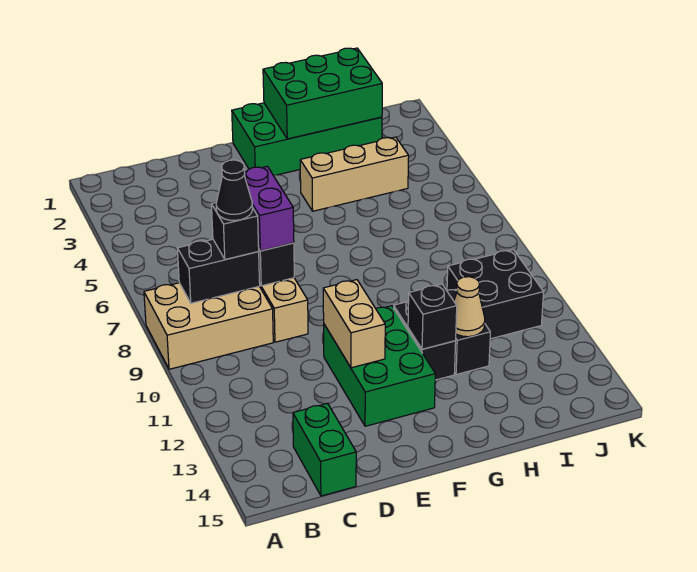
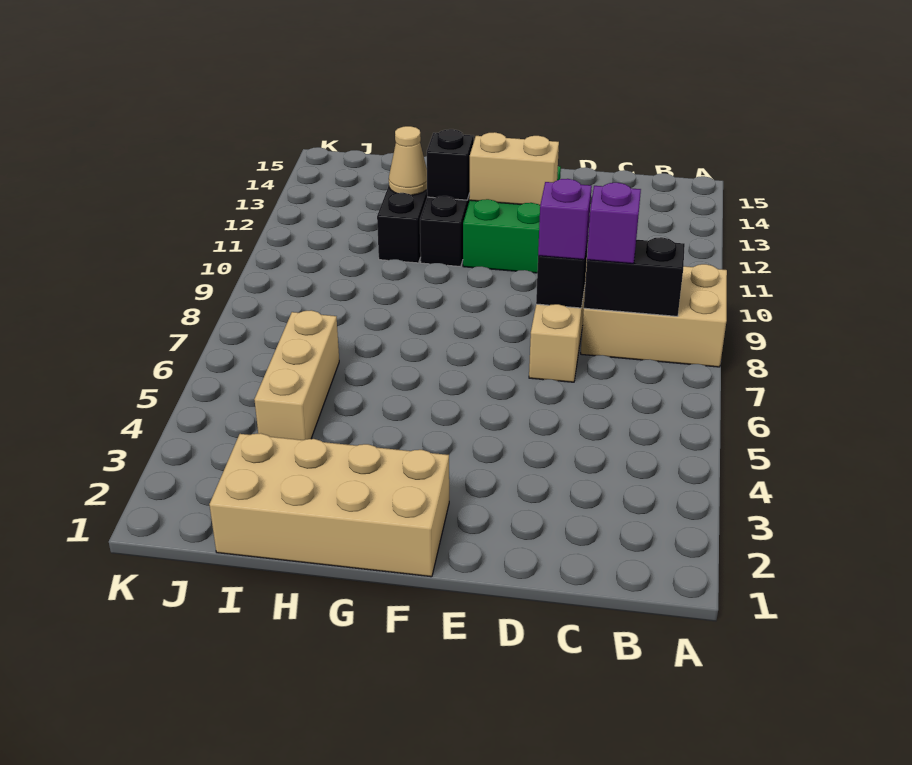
black brick C8 level 3 -> purple brick C8 level 3
black cone C8 level 4 -> none
green brick C14:C15 level 1 -> none
purple brick D7:D8 level 3 -> purple brick D8 level 3
tan brick E11:E12 level 2 -> tan brick E12:F12 level 2
green brick F1:I2 level 1 -> tan brick F1:I2 level 1
green brick G1:I2 level 2 -> none
tan brick G4:I4 level 1 -> tan brick I4:I6 level 1
black brick I10:J11 level 1 -> none

